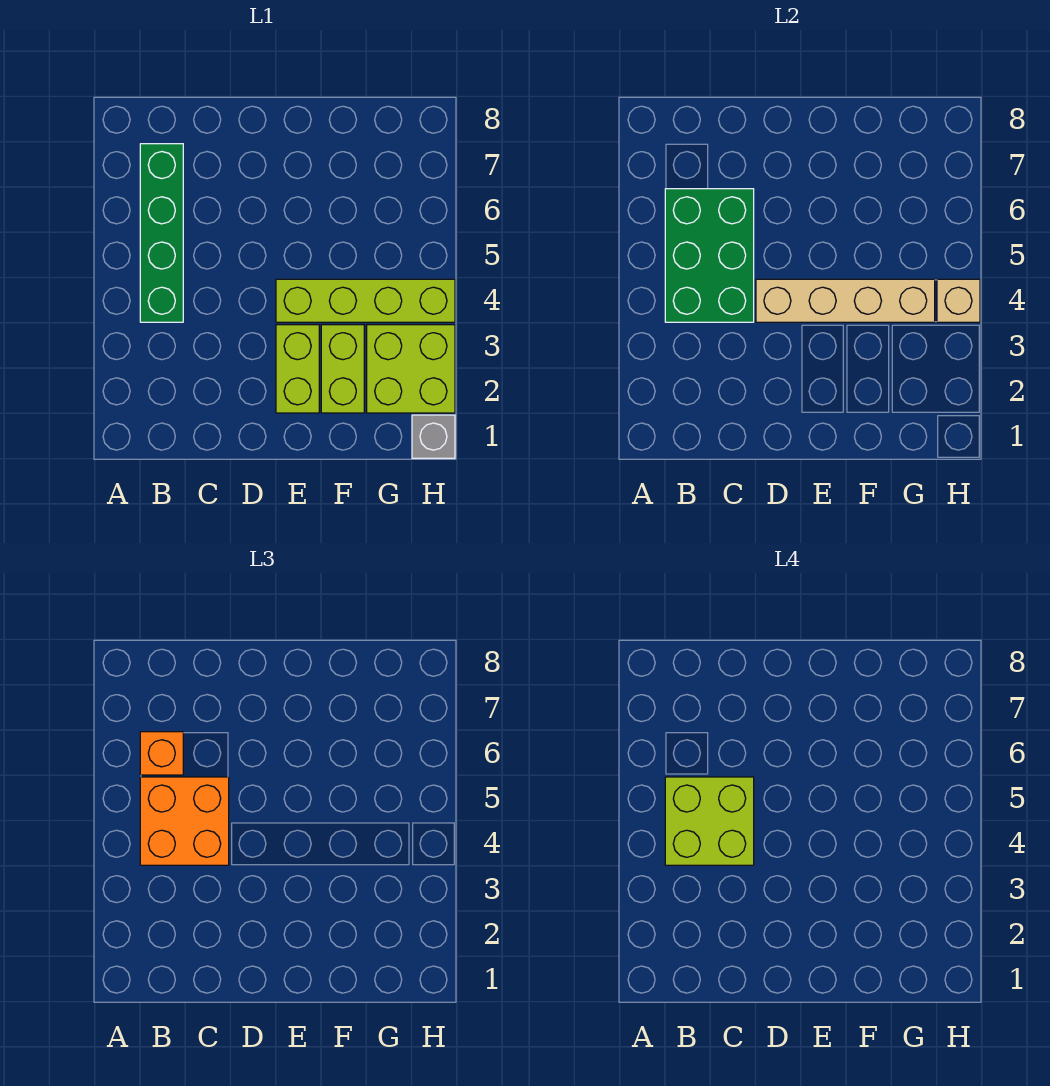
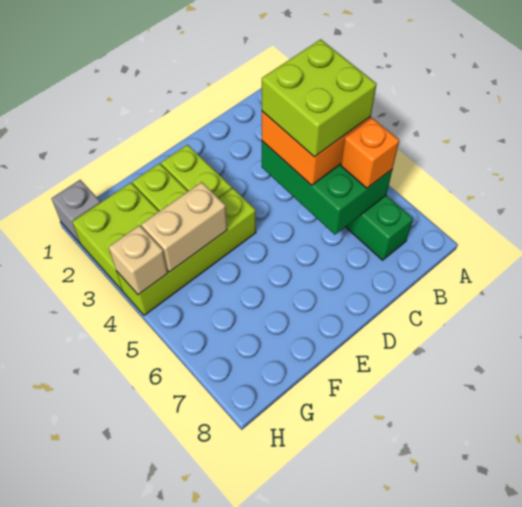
tan brick D4:G4 level 2 -> tan brick F4:G4 level 2

